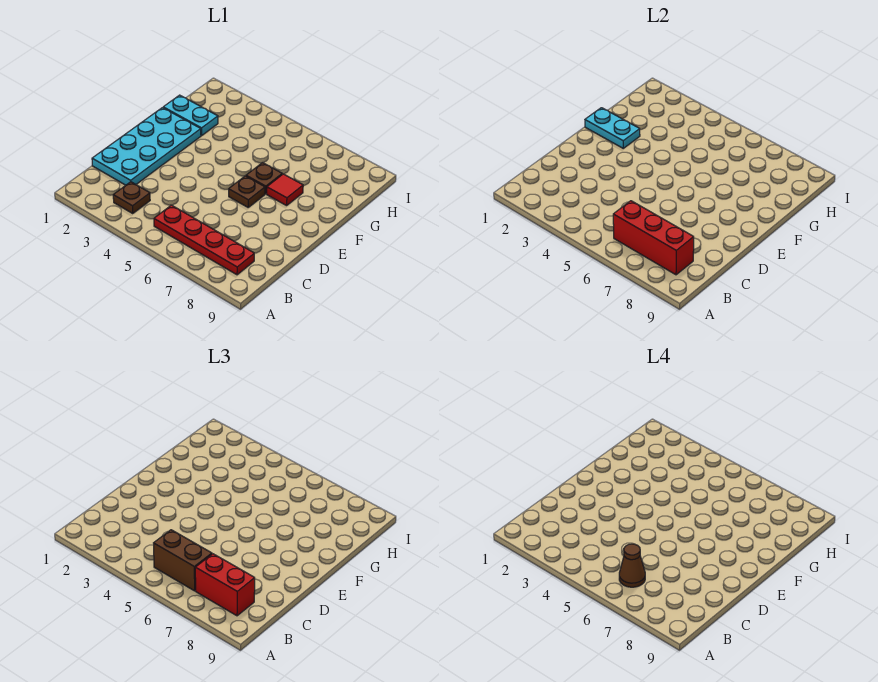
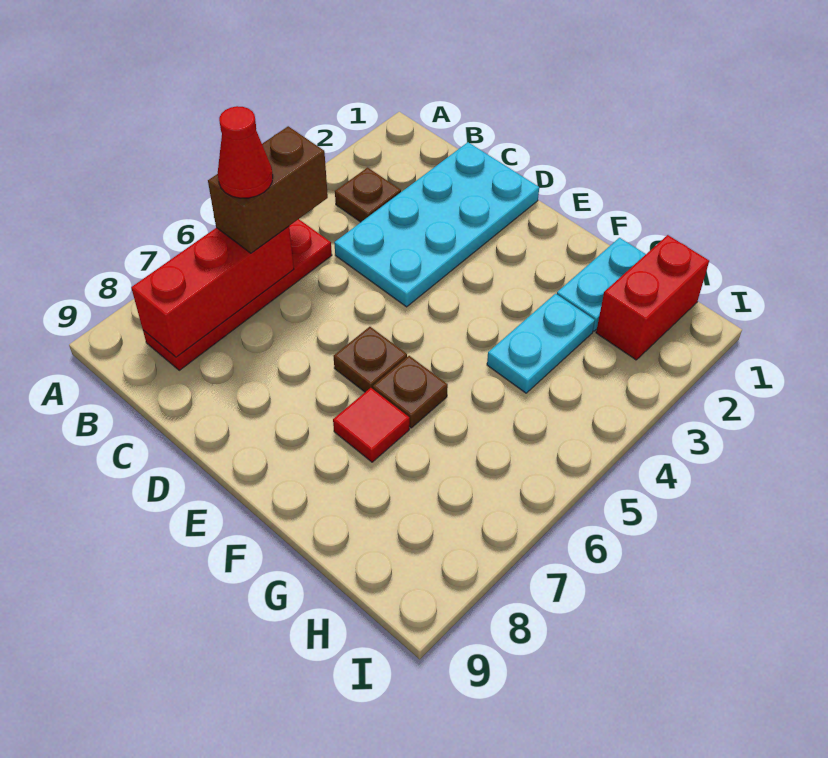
brown cone B6 level 4 -> red cone B6 level 4
red brick B7:B8 level 3 -> red brick H1:H2 level 1
cyan plate C1:F2 level 1 -> cyan plate C1:D4 level 1
cyan plate F1:F2 level 2 -> cyan plate G3:G4 level 1

